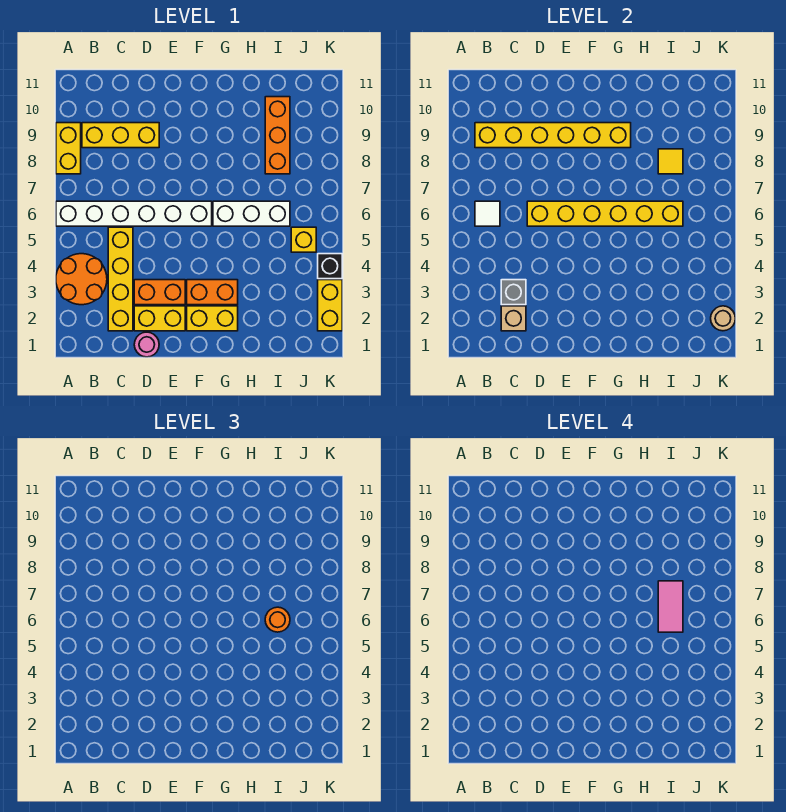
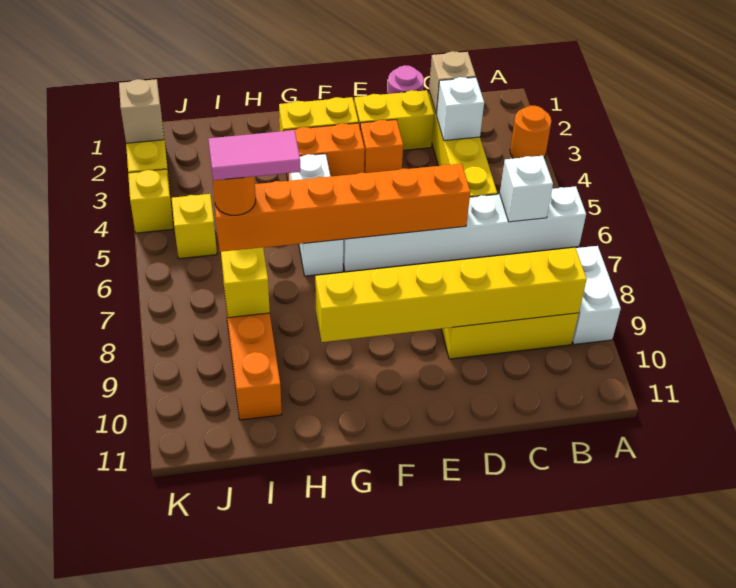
orange round brick A3:B4 level 1 -> orange round brick A3 level 1
yellow brick A8:A9 level 1 -> white brick A8:A9 level 1
white tile B6 level 2 -> white brick B6 level 2
grey brick C3 level 2 -> white brick C3 level 2
orange brick D3:E3 level 1 -> orange brick E3 level 1
yellow brick D6:I6 level 2 -> orange brick D6:I6 level 2
white brick G6:I6 level 1 -> white brick G4:G6 level 1
pink tile I6:I7 level 4 -> pink tile H6:I6 level 4
yellow tile I8 level 2 -> yellow brick I8 level 2
tan round brick K2 level 2 -> tan brick K2 level 2
black brick K4 level 1 -> yellow brick K4 level 1

